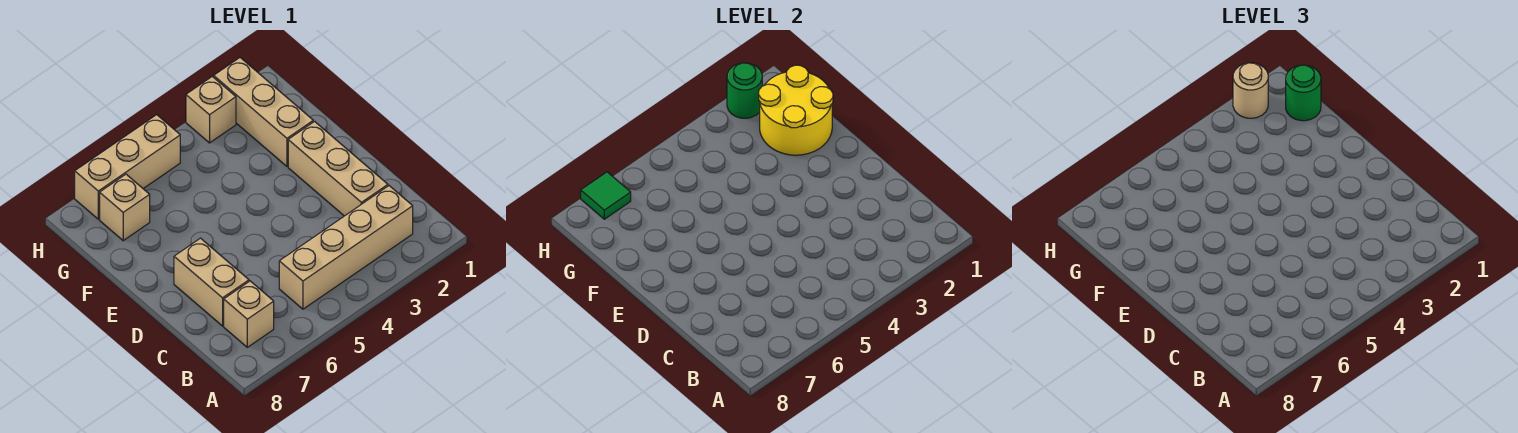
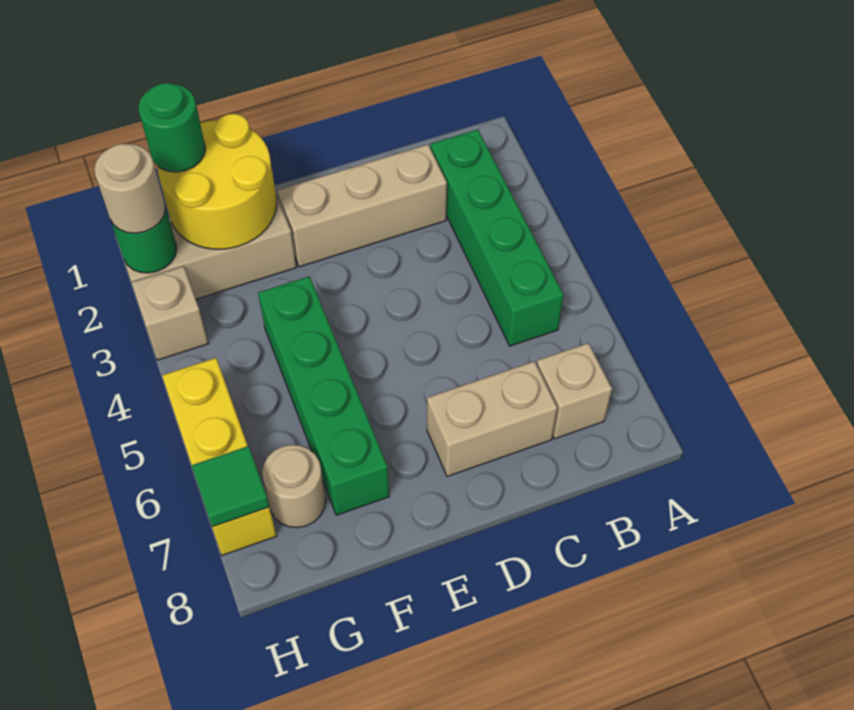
tan brick B2:B5 level 1 -> green brick B2:B5 level 1
none -> green brick F4:F7 level 1
tan brick G7 level 1 -> tan round brick G7 level 1
tan brick H5:H7 level 1 -> yellow brick H5:H7 level 1

